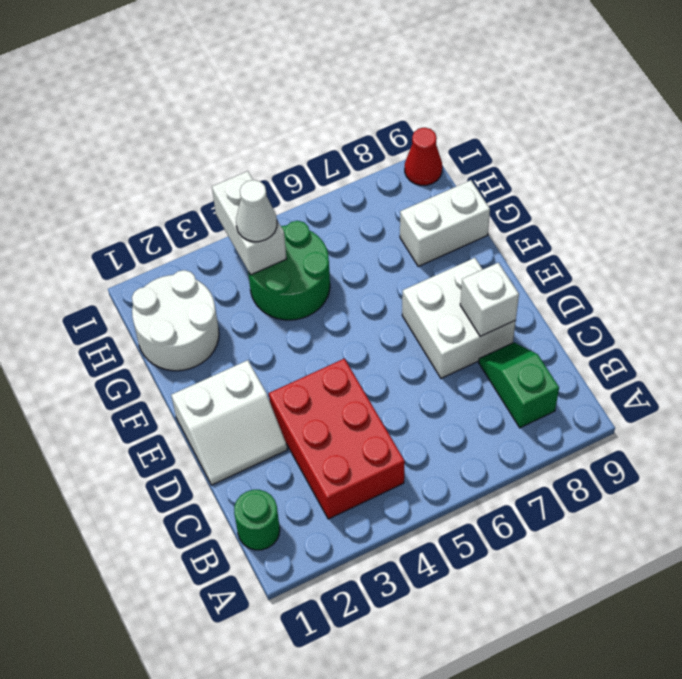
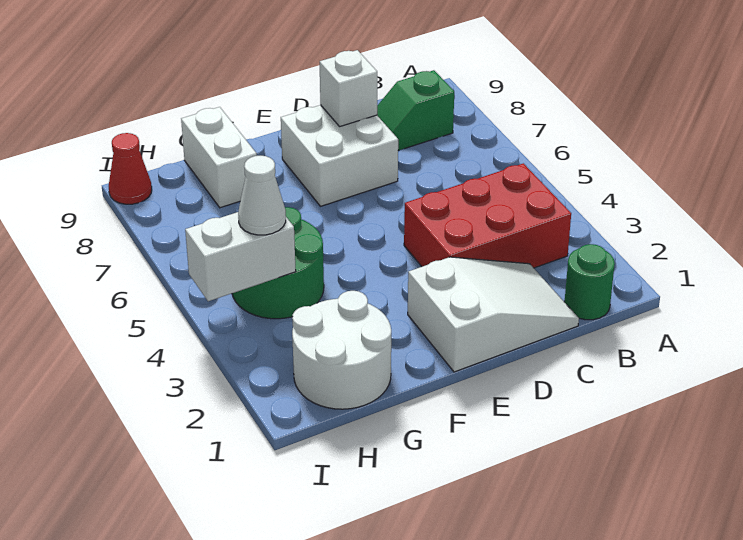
white slope D1:E2 level 1 top E -> white slope C1:E2 level 1 top E

